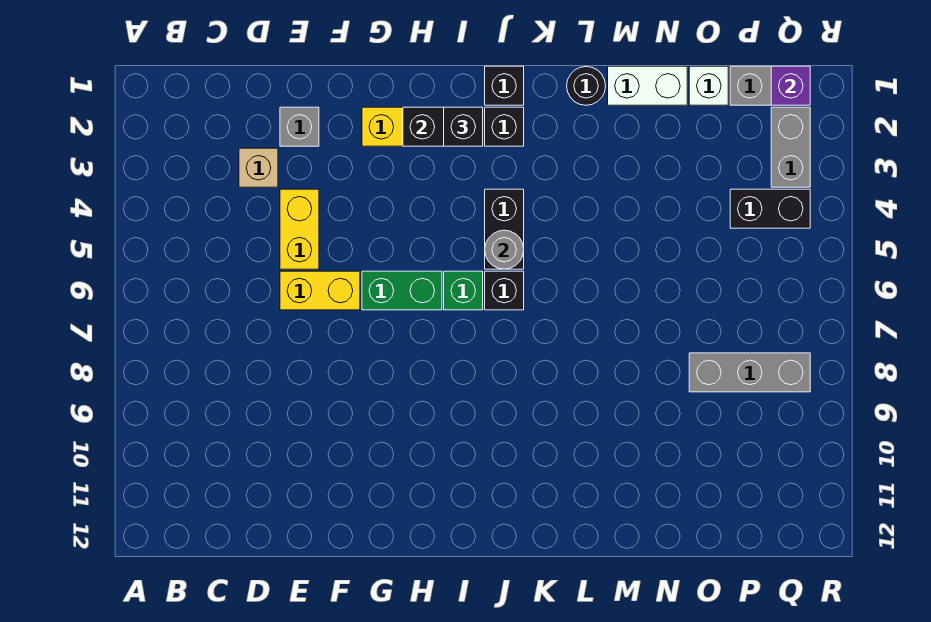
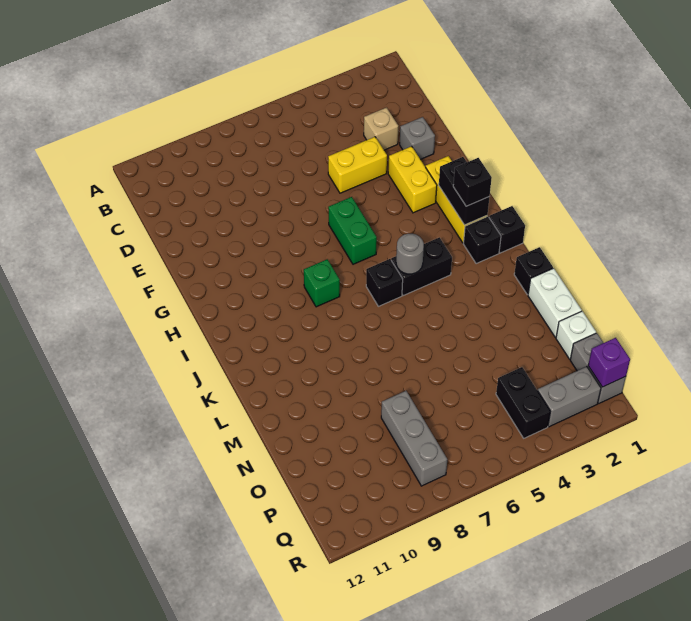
yellow brick E6:F6 level 1 -> yellow brick F3:G3 level 1
green brick I6 level 1 -> green brick I8 level 1
black round brick L1 level 1 -> black brick L1 level 1

